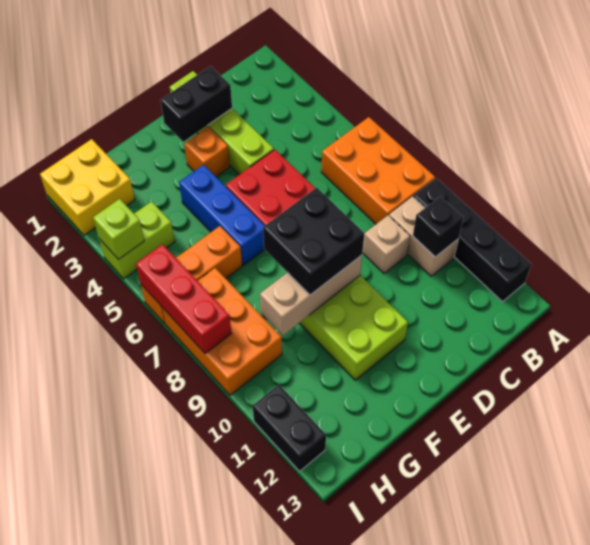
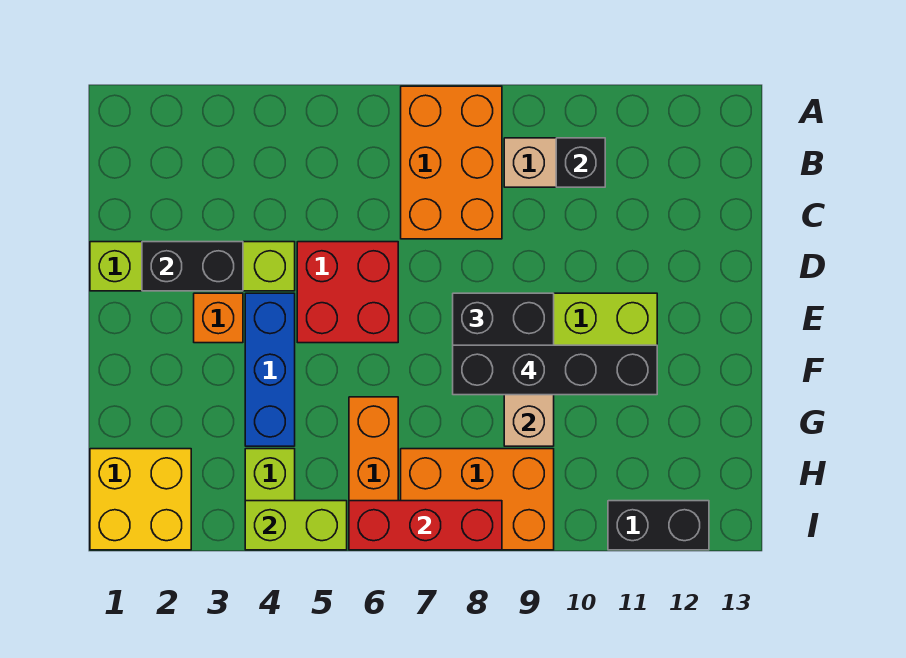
orange brick A6:B8 level 1 -> orange brick A7:C8 level 1
black brick A9:A12 level 1 -> black brick F8:F11 level 4
tan brick C9 level 1 -> none
black brick D2:E2 level 2 -> black brick D2:D3 level 2
blue brick F4:F6 level 1 -> blue brick E4:G4 level 1
lime brick I4 level 2 -> lime brick I4:I5 level 2

